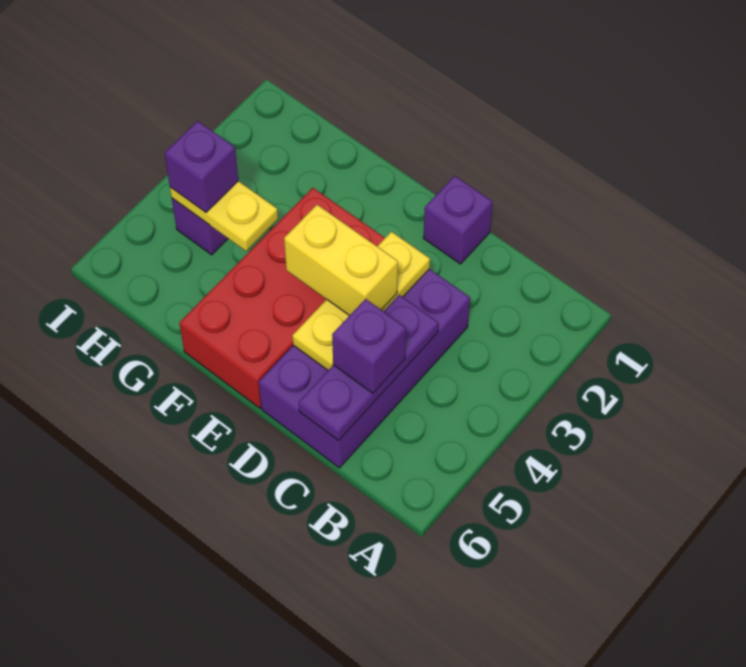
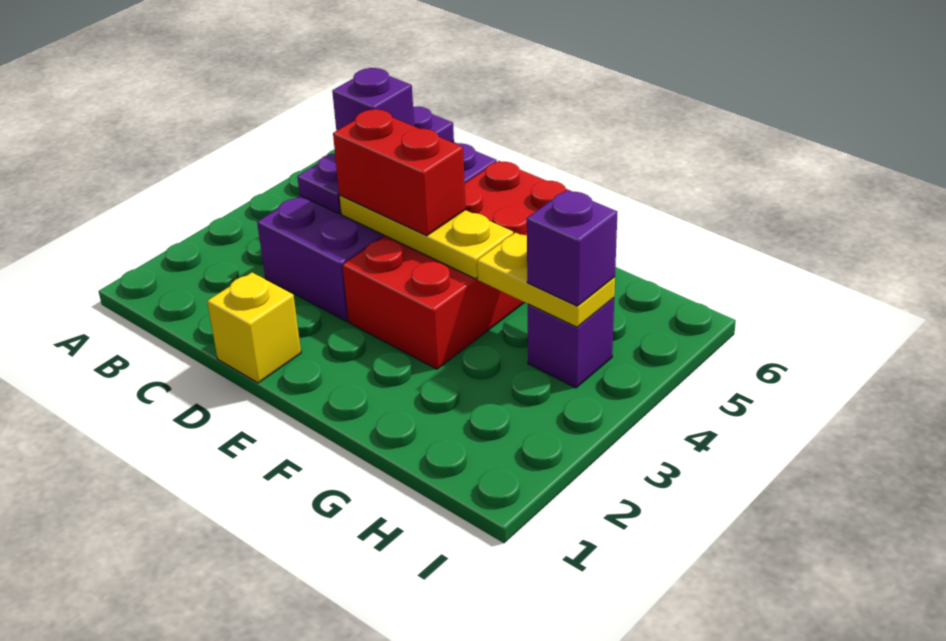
purple brick D1 level 1 -> yellow brick D1 level 1
yellow plate D3:D5 level 2 -> yellow plate D4:F4 level 2
yellow brick D4:E4 level 3 -> red brick D4:E4 level 3

